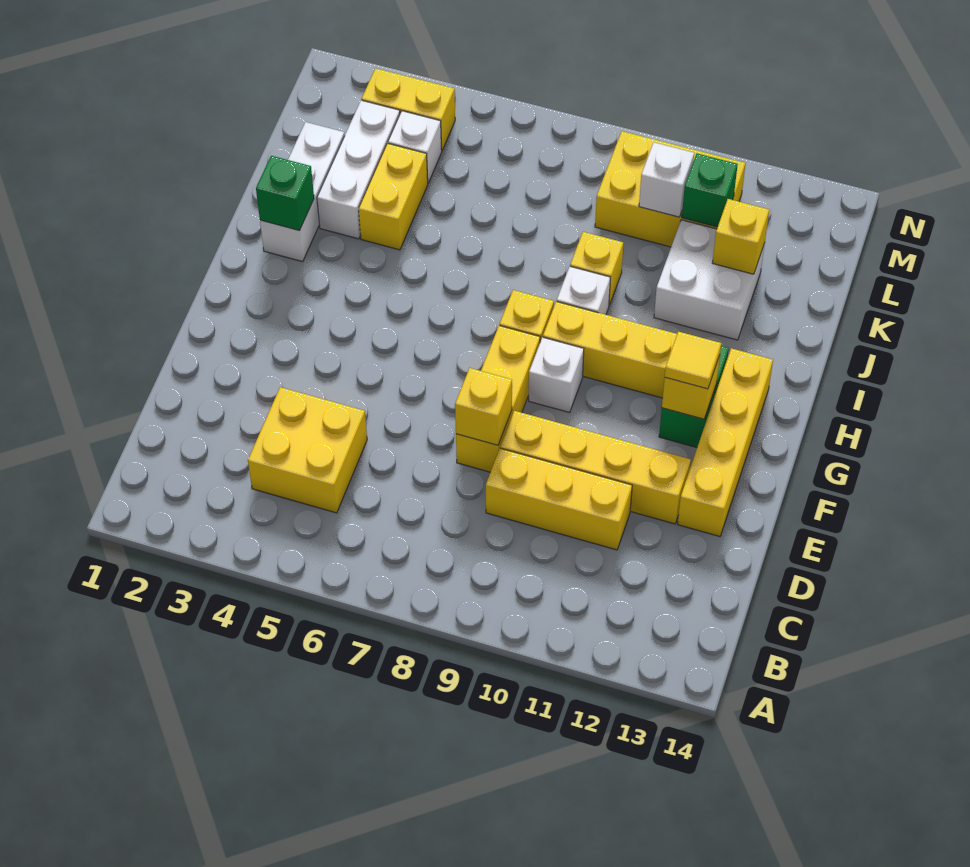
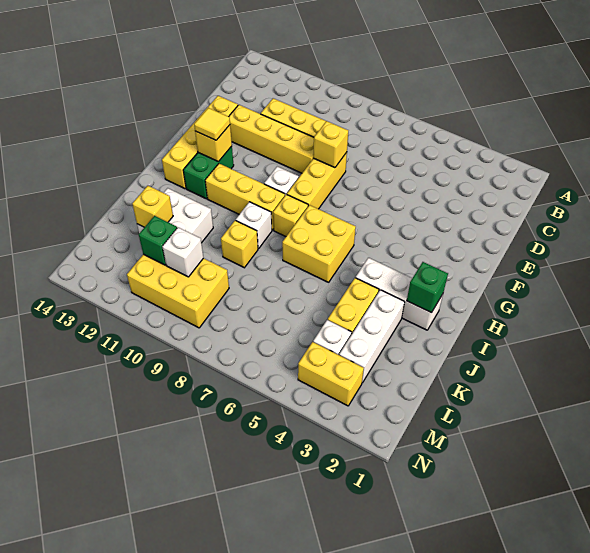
yellow brick C4:D5 level 1 -> yellow brick H6:I7 level 1
white brick I2:K2 level 1 -> white brick I2:I4 level 1

